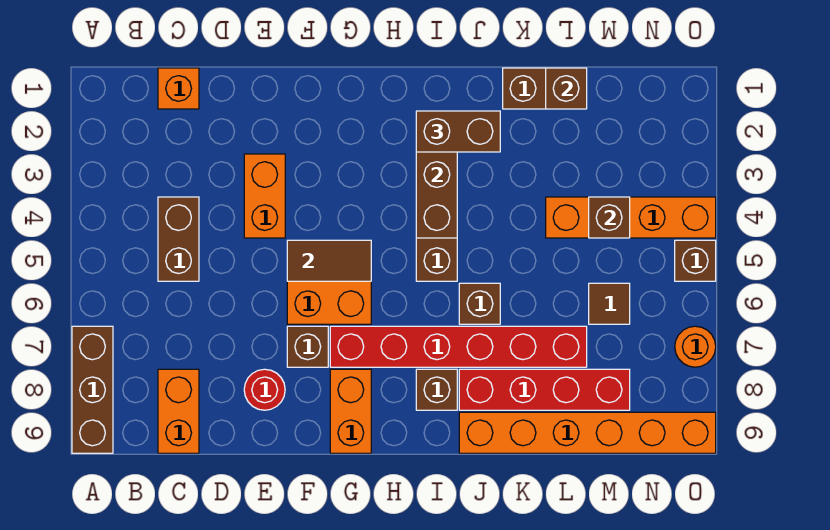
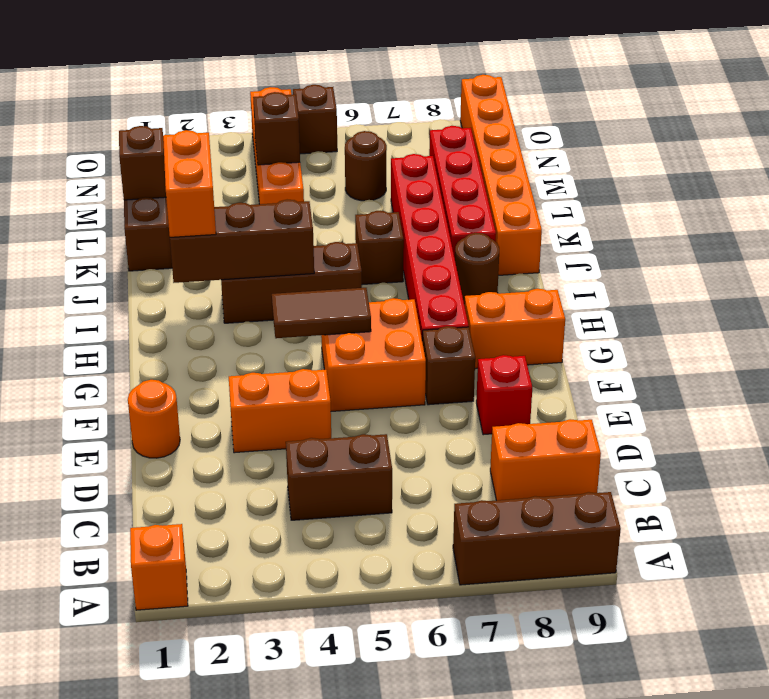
orange brick C1 level 1 -> orange brick A1 level 1
red round brick E8 level 1 -> red brick E8 level 1
brown tile F5:G5 level 2 -> brown tile G4:G5 level 2
brown brick I2:J2 level 3 -> orange brick I2:J2 level 3
brown brick I8 level 1 -> brown round brick I8 level 1
brown tile M6 level 1 -> brown round brick M6 level 1
orange round brick O7 level 1 -> orange round brick E1 level 1

